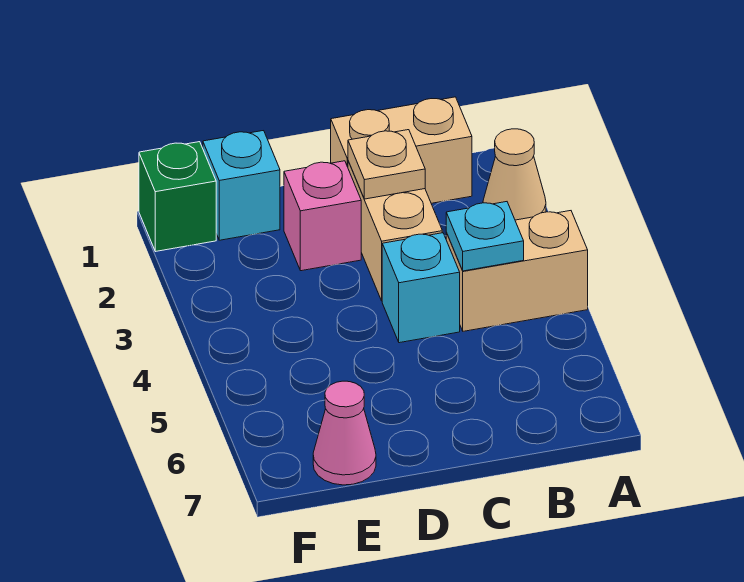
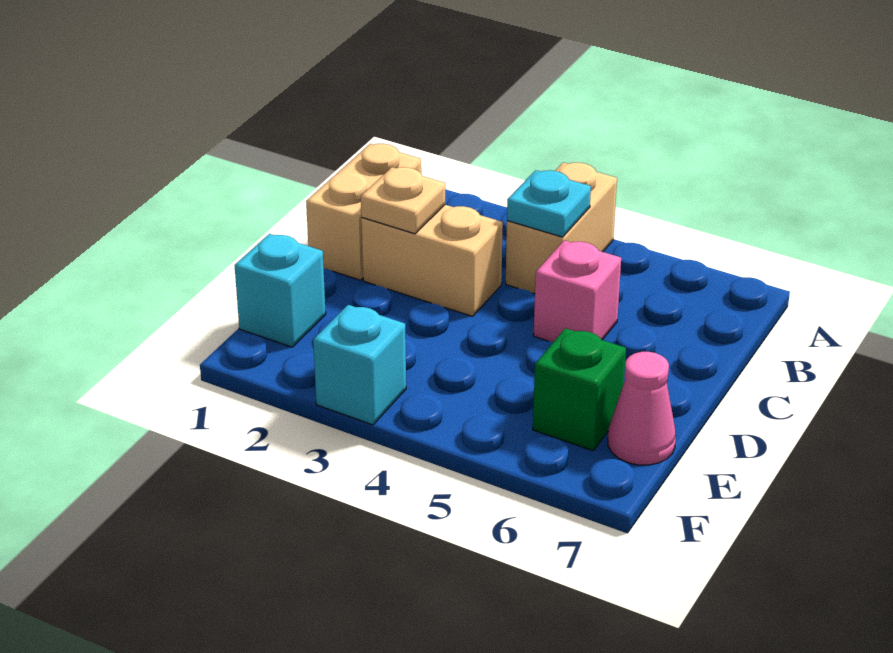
tan cone A2 level 1 -> none
cyan brick C4 level 1 -> cyan brick F3 level 1
pink brick D2 level 1 -> pink brick C5 level 1
green brick F1 level 1 -> green brick E6 level 1

